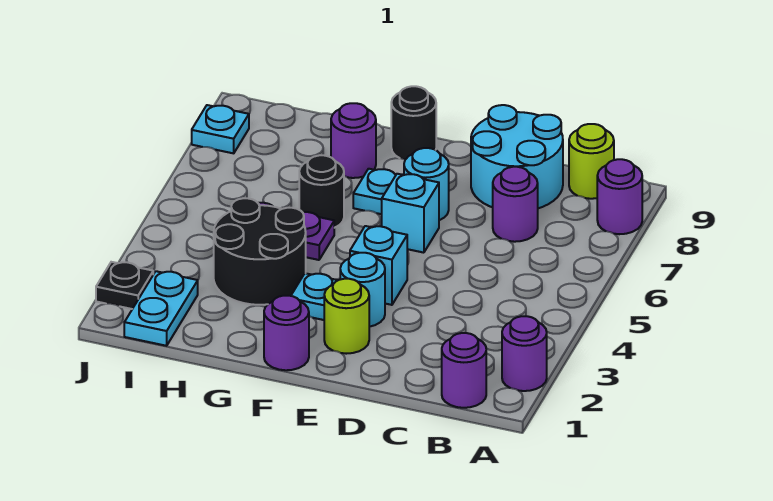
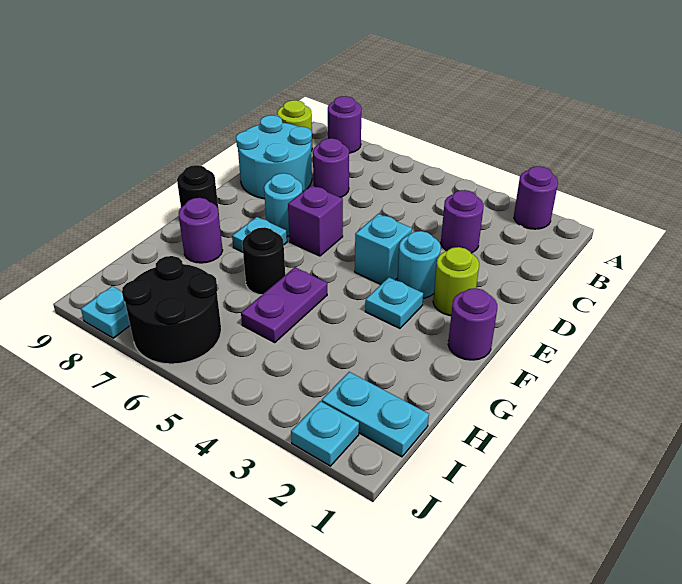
purple round brick B1 level 1 -> purple round brick C3 level 1
cyan brick E6 level 1 -> purple brick E6 level 1
black round brick G3:H4 level 1 -> black round brick I6:J7 level 1
black plate J2 level 1 -> cyan plate J2 level 1

